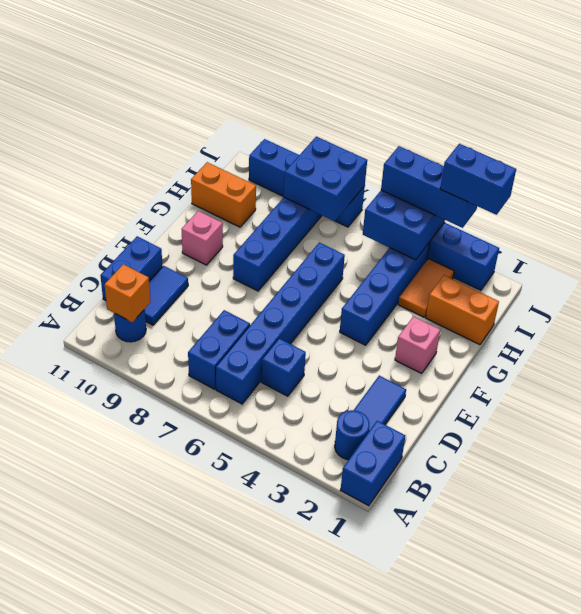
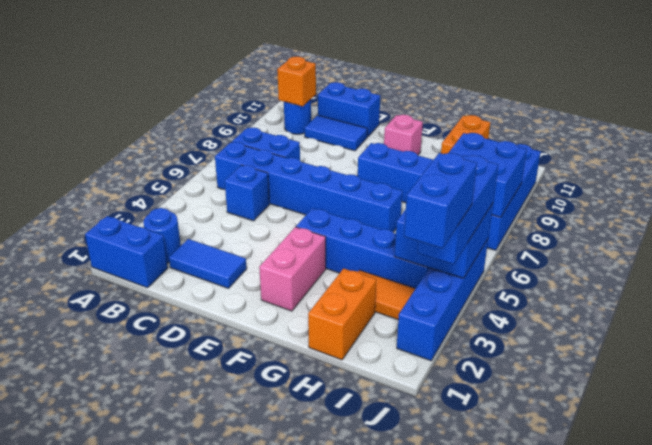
pink brick F2 level 1 -> pink brick F2:F3 level 1

